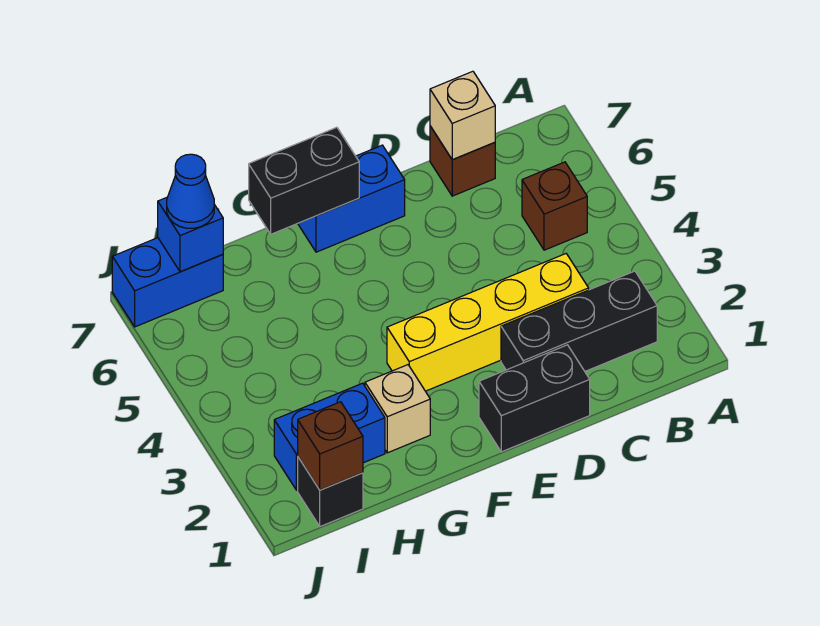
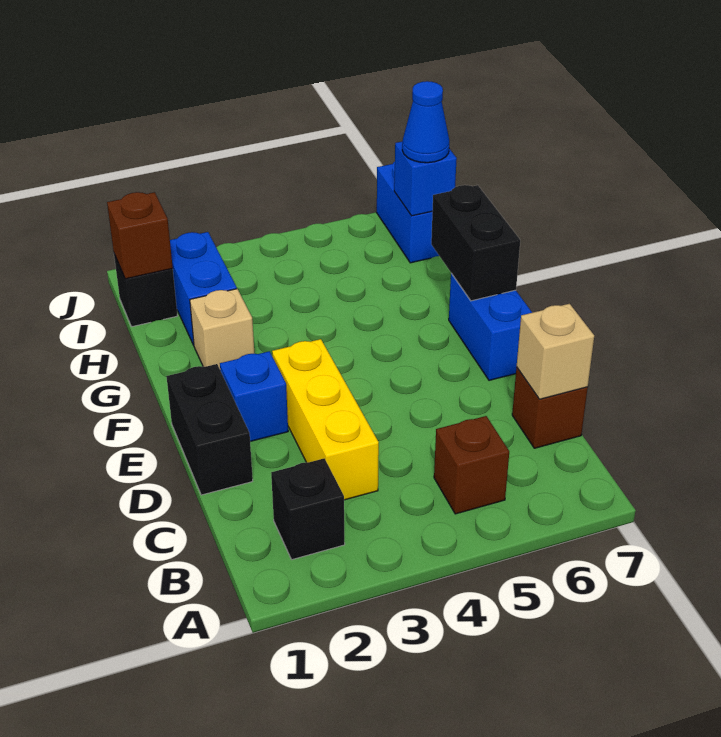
black brick B2:D2 level 1 -> black brick B2 level 1
yellow brick C3:F3 level 1 -> yellow brick C3:E3 level 1
none -> blue brick E2 level 1

